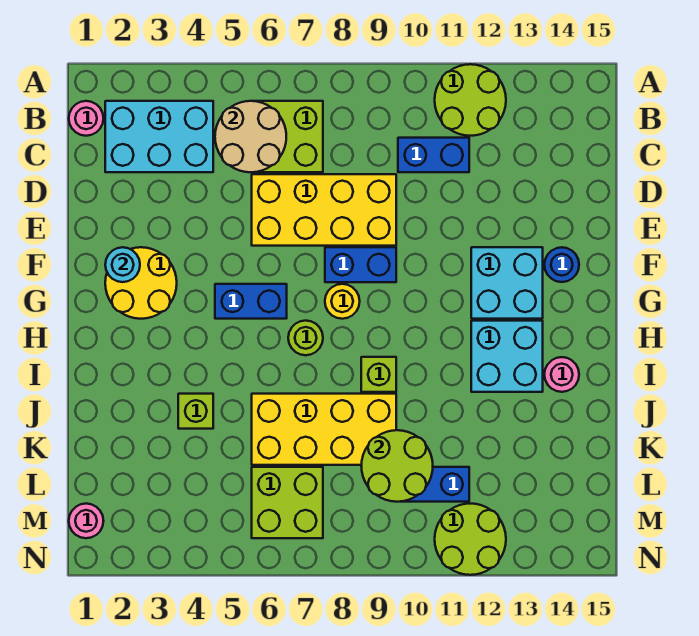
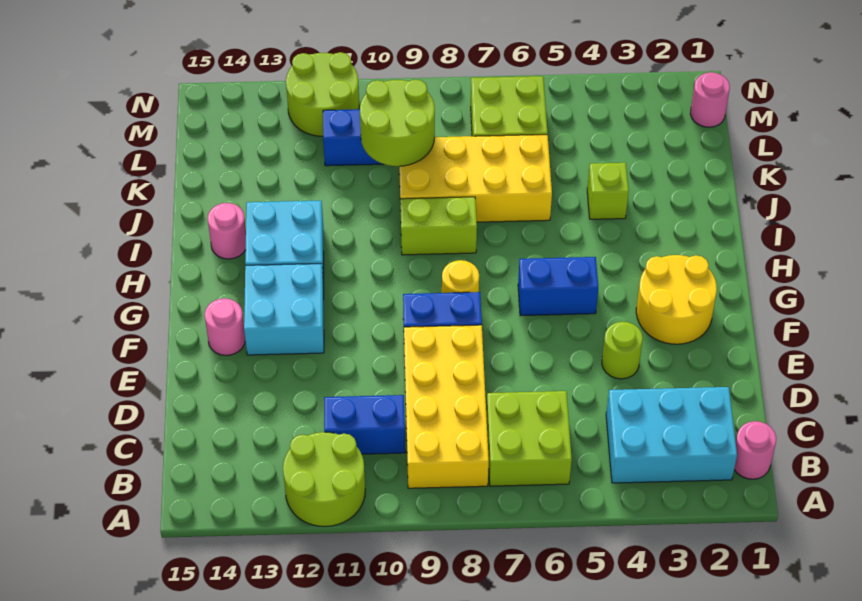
tan round brick B5:C6 level 2 -> none
yellow brick D6:E9 level 1 -> yellow brick B8:E9 level 1
cyan round brick F2 level 2 -> none
blue round brick F14 level 1 -> pink round brick F14 level 1
lime round brick H7 level 1 -> lime round brick E4 level 1
lime brick I9 level 1 -> lime brick I8:I9 level 1

